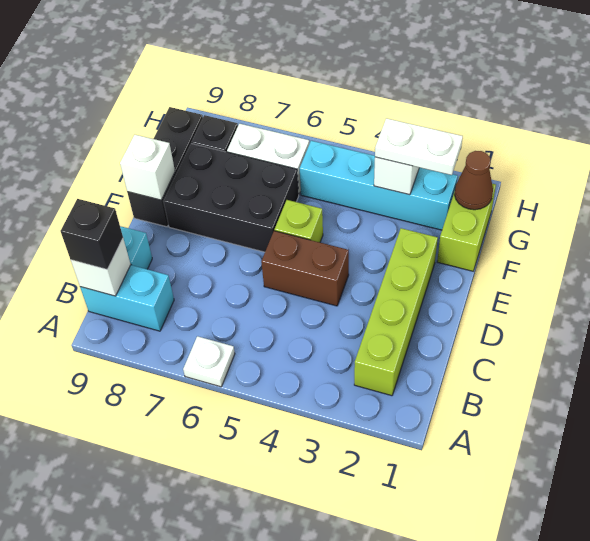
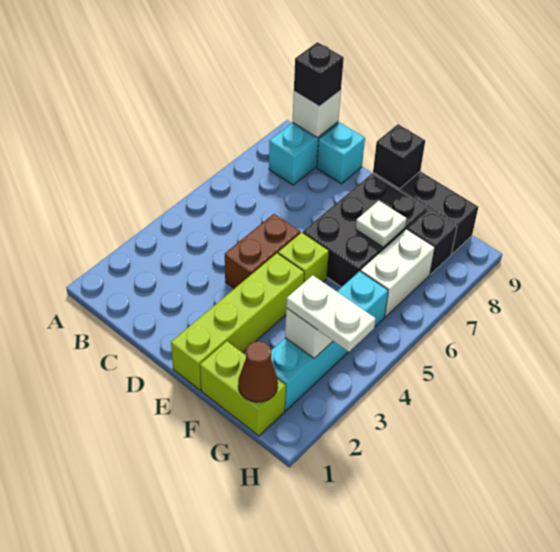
white plate A6 level 1 -> white plate F7 level 2
lime brick B2:E2 level 1 -> lime brick E1:E4 level 1
white brick E9 level 2 -> black brick E9 level 2
white plate G2:G3 level 3 -> white plate G3:H3 level 3

